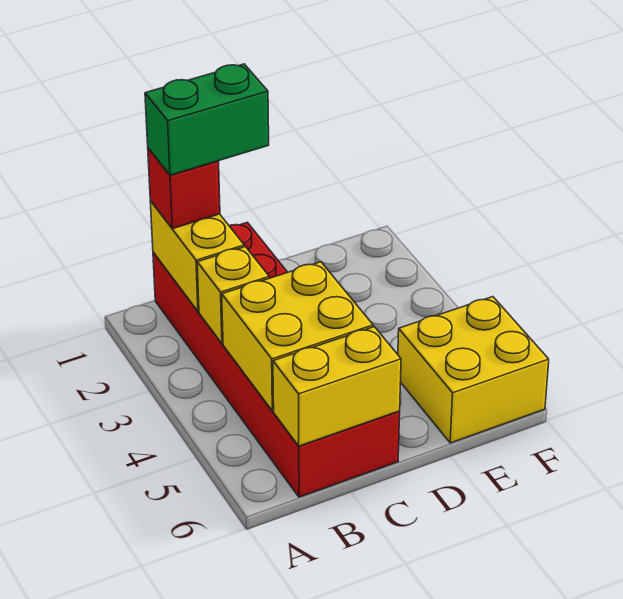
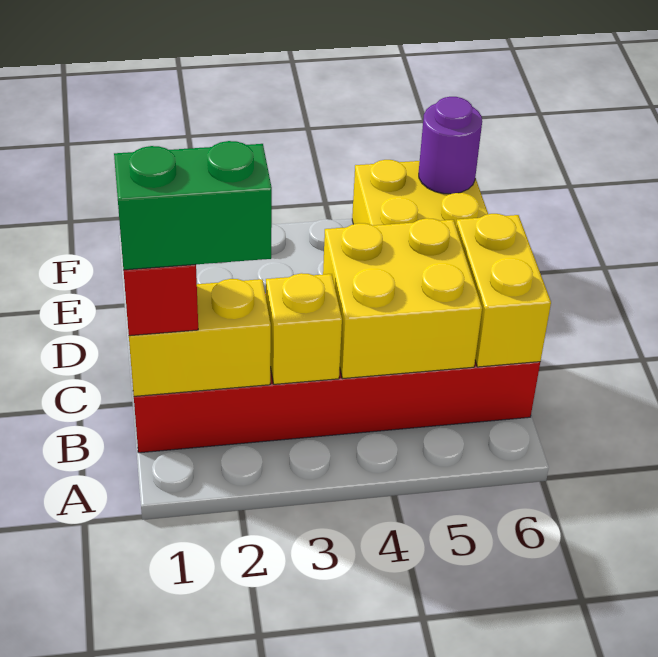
green brick B1:C1 level 4 -> green brick B1:B2 level 4
none -> purple round brick F6 level 2

